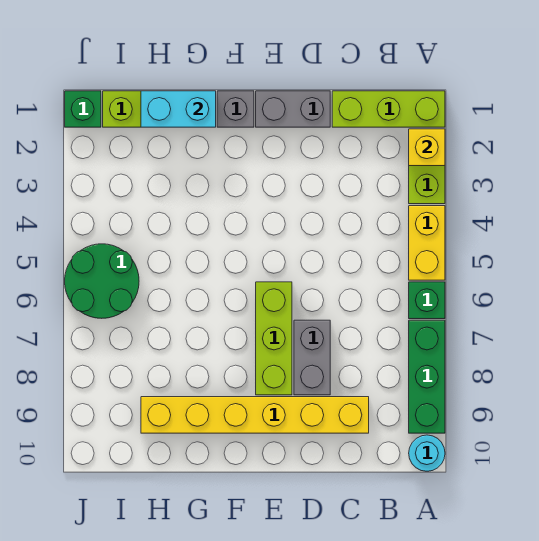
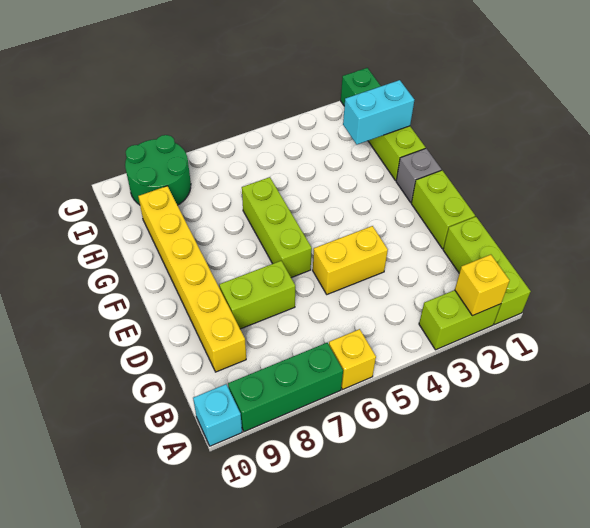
yellow brick A4:A5 level 1 -> yellow brick D4:D5 level 1
green brick A6 level 1 -> yellow brick A6 level 1
cyan round brick A10 level 1 -> cyan brick A10 level 1
grey brick D1:E1 level 1 -> lime brick D1:E1 level 1
grey brick D7:D8 level 1 -> lime brick D7:D8 level 1
lime brick E6:E8 level 1 -> lime brick E6:G6 level 1
cyan brick G1:H1 level 2 -> cyan brick H1:H2 level 2
green round brick I5:J6 level 1 -> green round brick I8:J9 level 1

